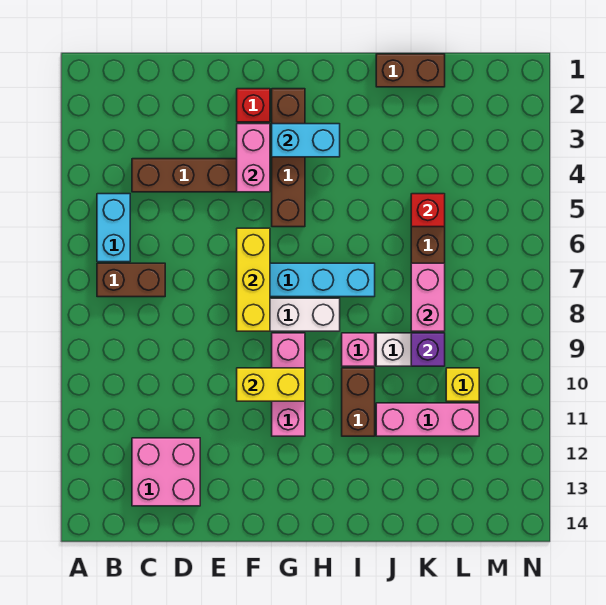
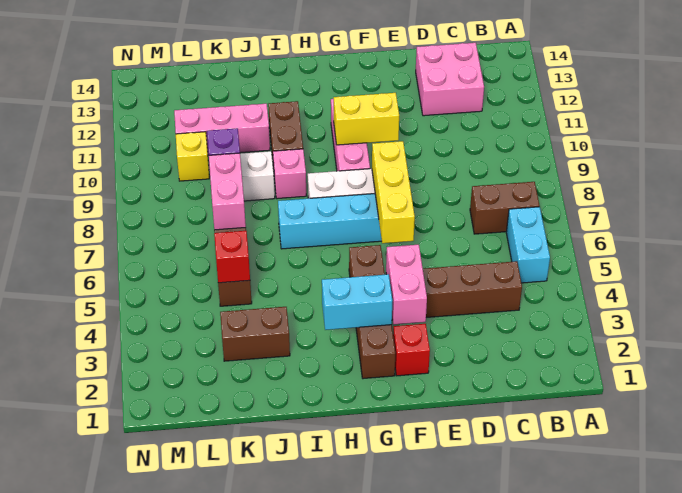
brown brick J1:K1 level 1 -> brown brick J3:K3 level 1

